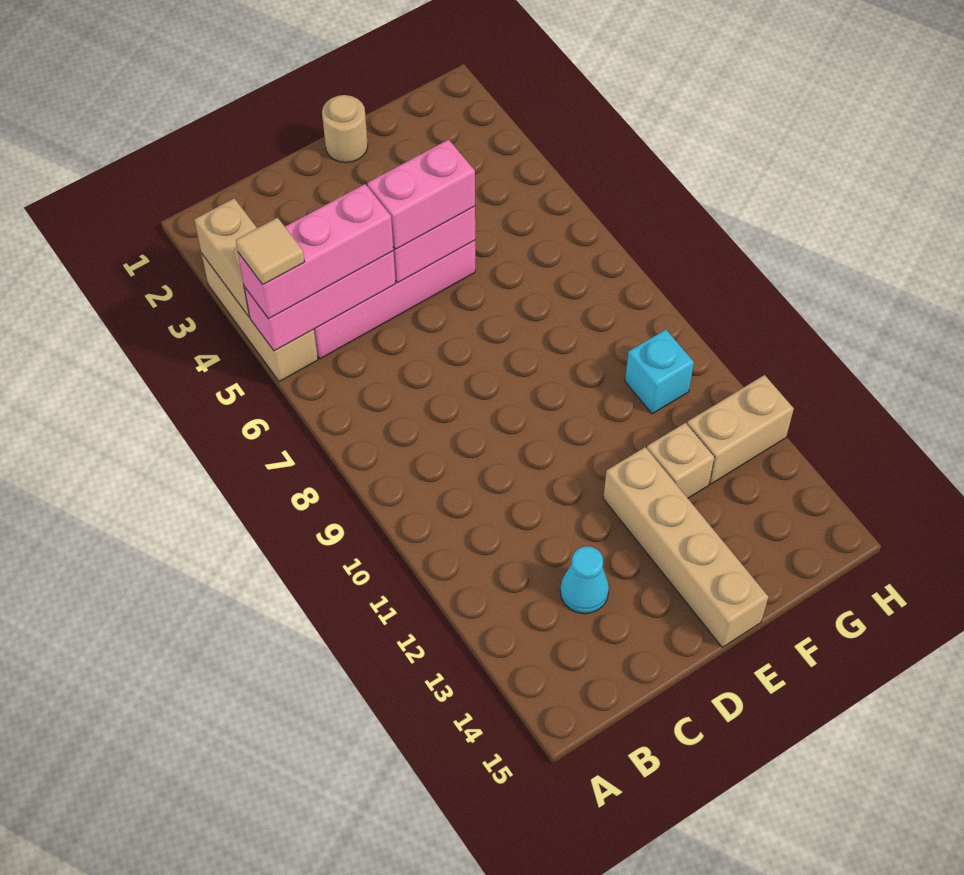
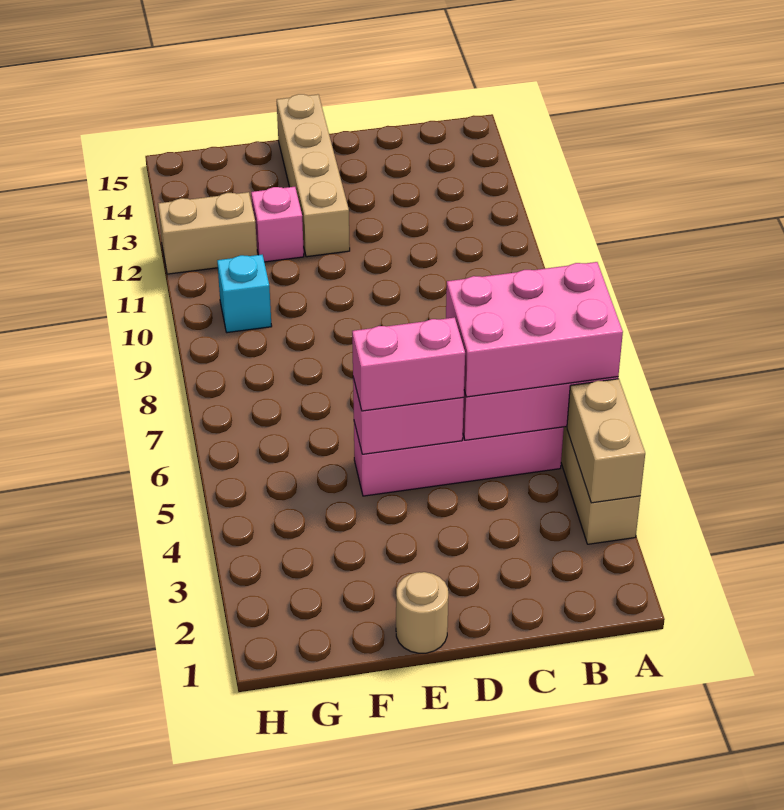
pink brick A5:C5 level 3 -> pink brick A5:C6 level 3
tan tile A5 level 4 -> none
cyan cone C13 level 1 -> none
tan brick F12 level 1 -> pink brick F12 level 1

